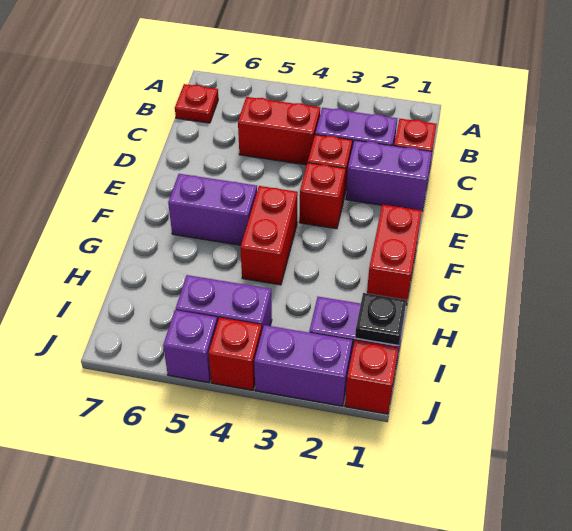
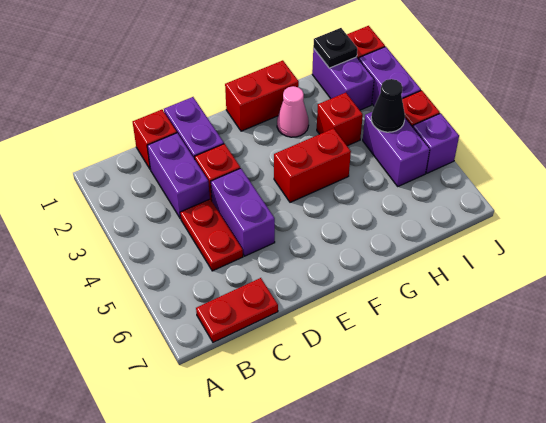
red plate B7 level 1 -> red plate B7:C7 level 1
red brick C4:C5 level 1 -> red plate C4:C5 level 1
red brick E3 level 1 -> red brick H3 level 1
purple brick F5:F6 level 1 -> purple brick D4:D5 level 1
none -> pink cone G2 level 1
none -> black cone I4 level 2

